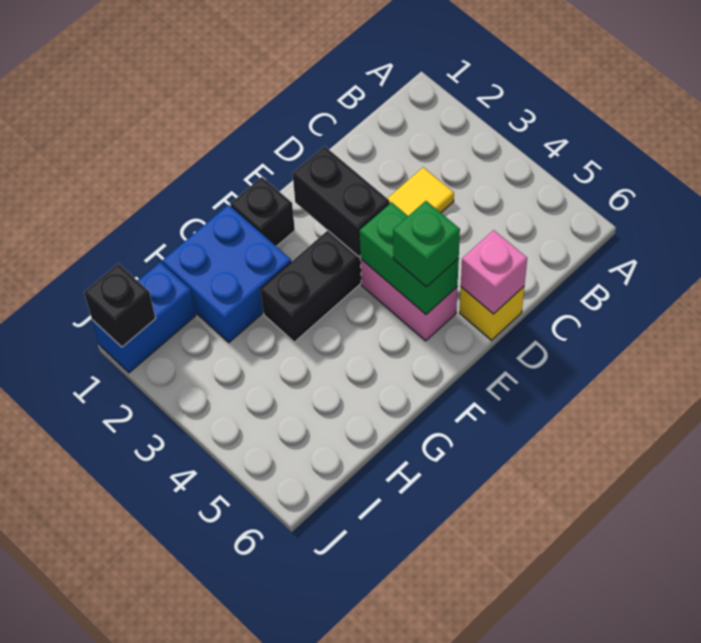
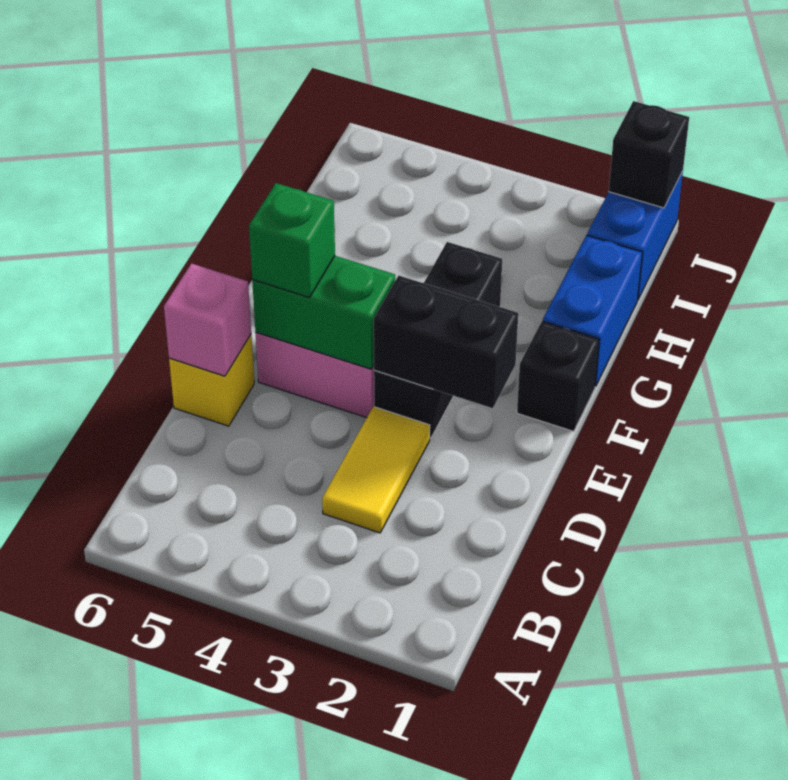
blue brick G1:H2 level 1 -> blue brick G1:H1 level 1

